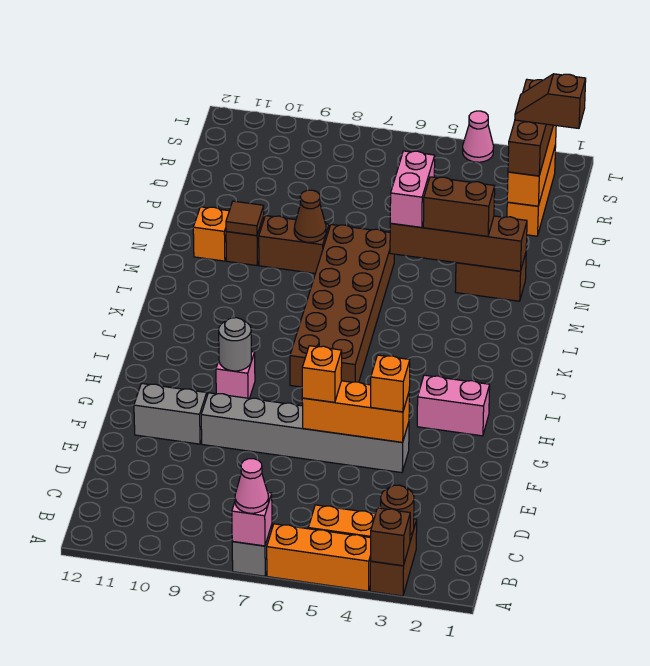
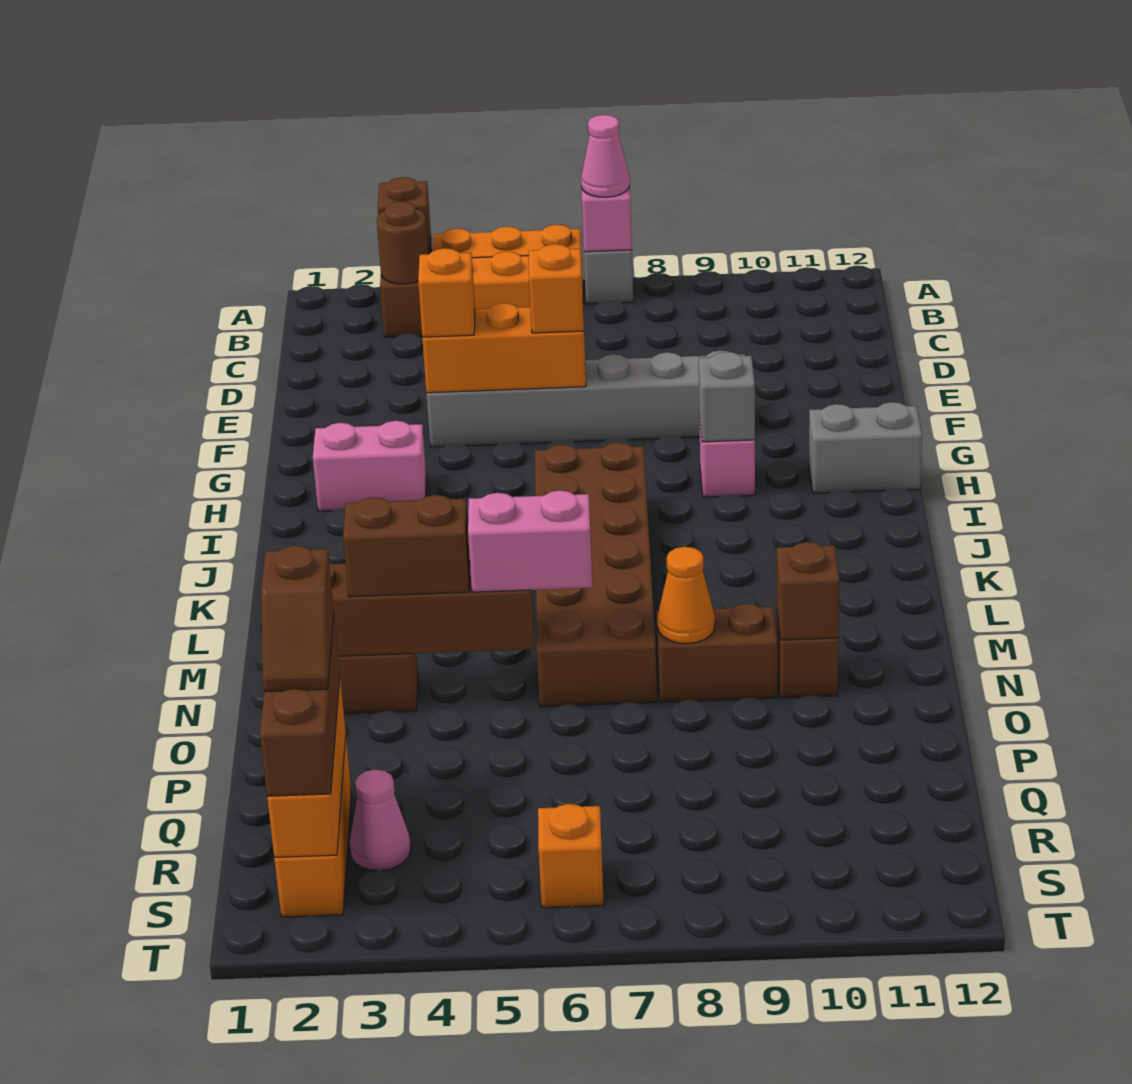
grey brick F10:F11 level 1 -> grey brick H11:H12 level 1
grey round brick H9 level 2 -> grey brick H9 level 2
pink brick N5:O5 level 3 -> pink brick N5:N6 level 3
brown cone N8 level 2 -> orange cone N8 level 2
brown tile N10 level 2 -> brown brick N10 level 2
orange brick N11 level 1 -> orange brick S6 level 1
brown slope R1:R2 level 4 top 1 -> brown slope Q2:R2 level 4 top Q
pink cone T4 level 1 -> pink cone R3 level 1

